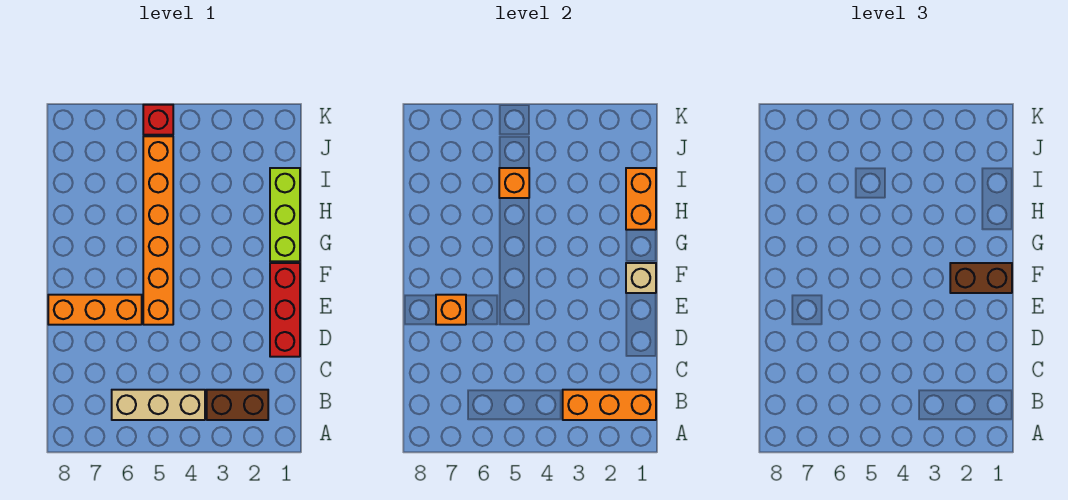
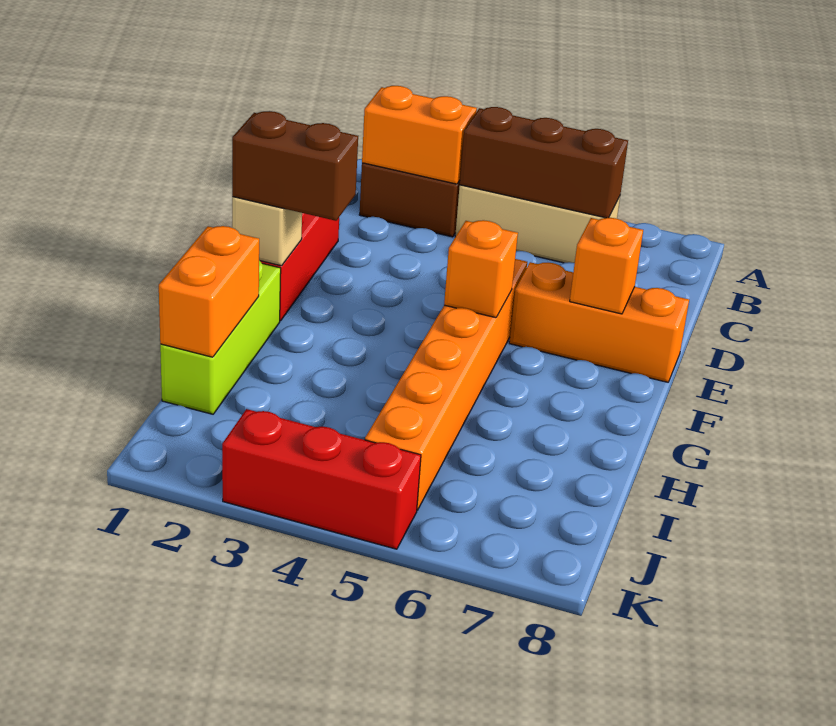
orange brick B1:B3 level 2 -> orange brick B2:B3 level 2
none -> brown brick B4:B6 level 2
orange brick I5 level 2 -> orange brick F5 level 2
red brick K5 level 1 -> red brick K3:K5 level 1

